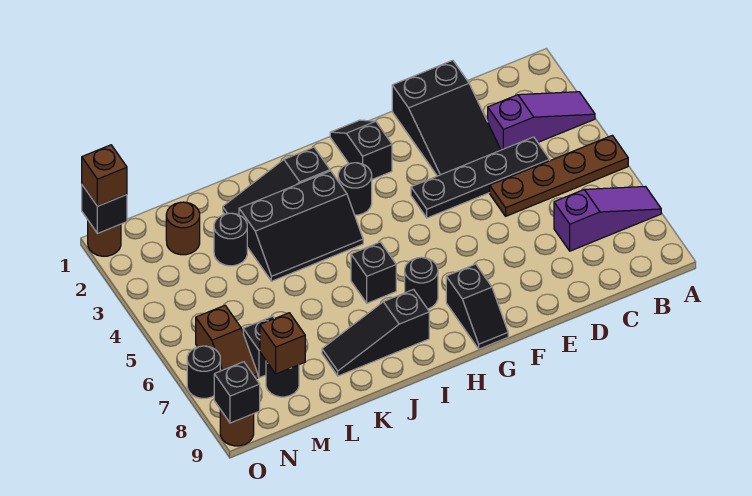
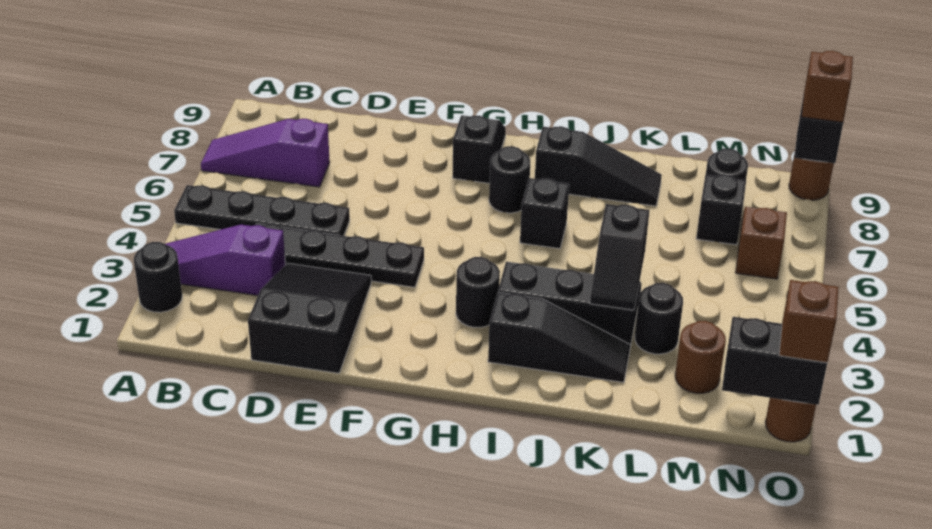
brown plate A5:D5 level 1 -> black plate A5:D5 level 1
black slope G1:G2 level 1 top 2 -> black slope K3:K4 level 2 top 4
brown brick M8 level 2 -> brown brick O9 level 3
black brick O1 level 2 -> black brick N1:O1 level 2
black round brick O7 level 1 -> black round brick A2 level 1

